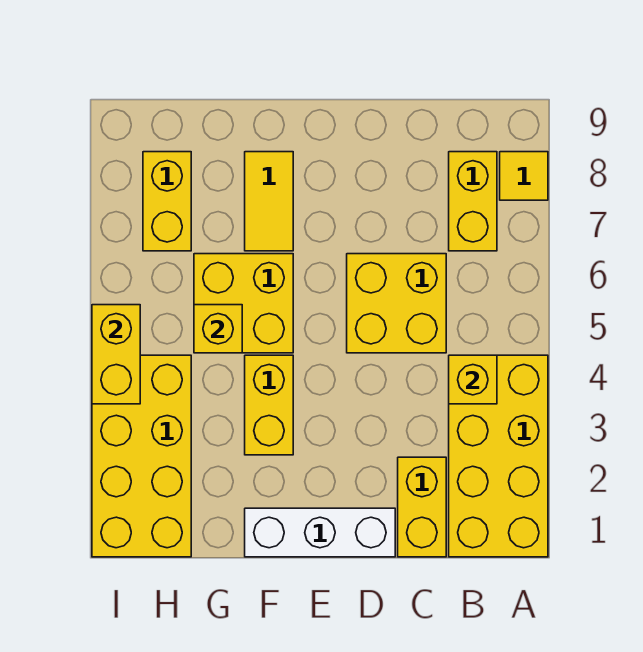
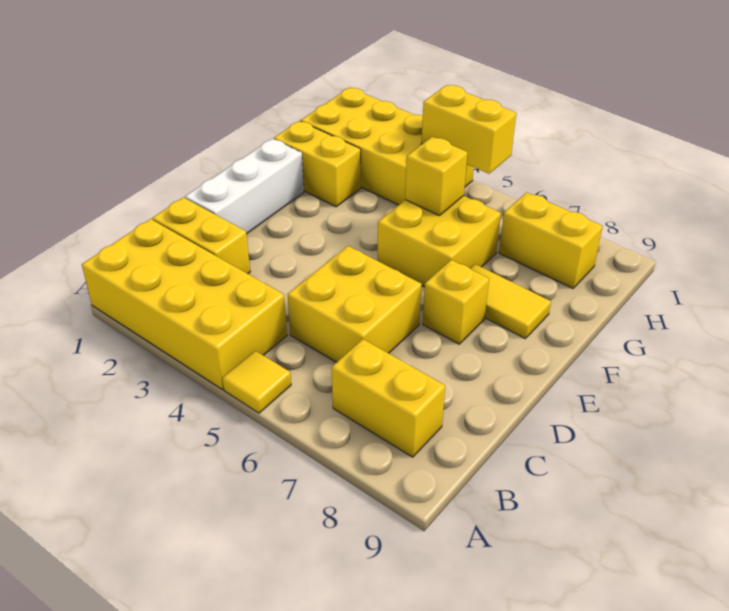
yellow tile A8 level 1 -> yellow tile A5 level 1
yellow brick B4 level 2 -> yellow brick E7 level 1
yellow brick F3:F4 level 1 -> yellow brick G1:G2 level 1

